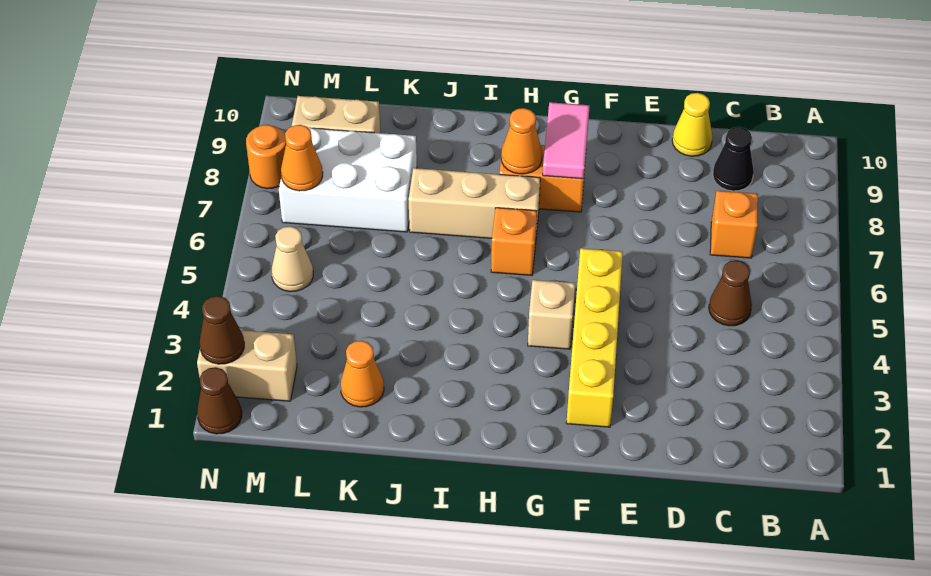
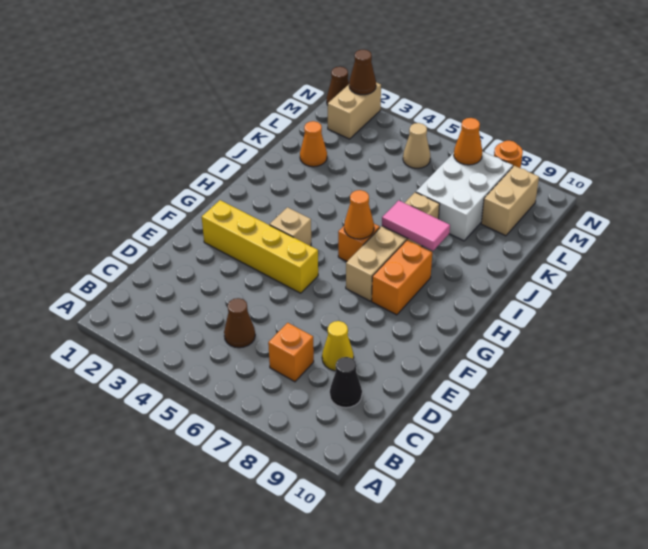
yellow cone D10 level 1 -> yellow cone D8 level 1
pink tile G8:G9 level 2 -> pink tile I7:I8 level 2
tan brick H7:J7 level 1 -> tan brick G7:J7 level 1
orange cone H8 level 2 -> orange cone H6 level 2

